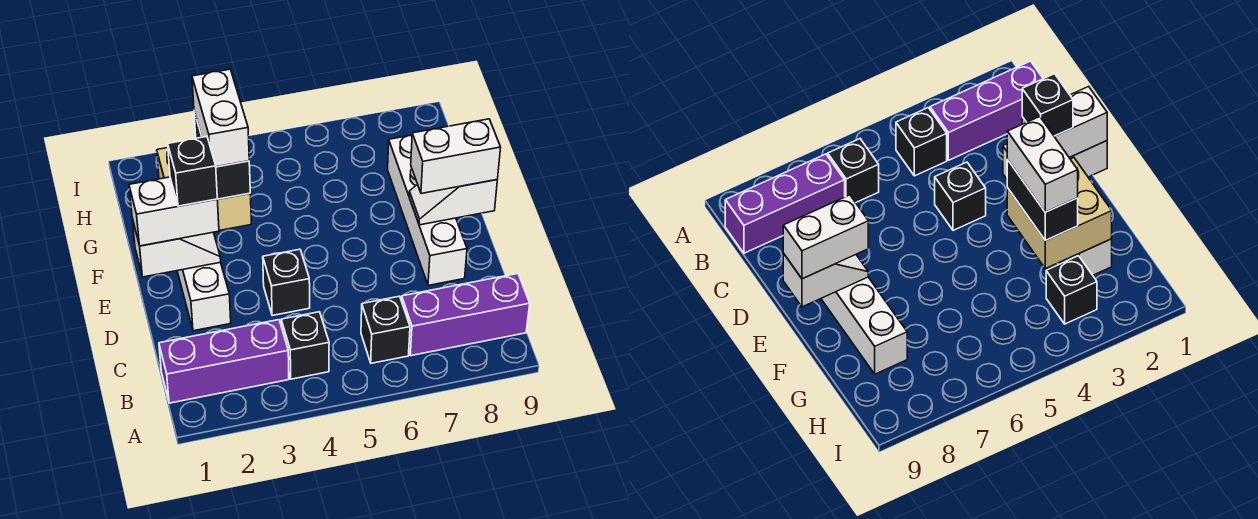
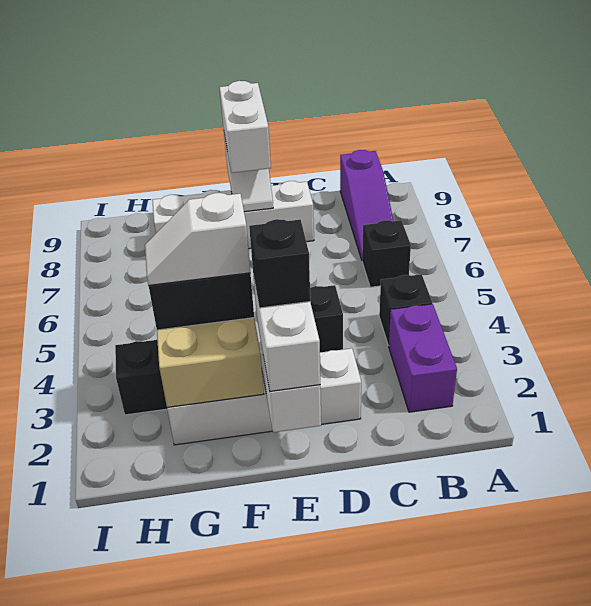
purple brick B1:B3 level 1 -> purple brick B2:B3 level 1
purple brick B7:B9 level 1 -> purple slope B7:B9 level 1 top 9
white brick F3:G3 level 4 -> white slope F3:G3 level 4 top F

